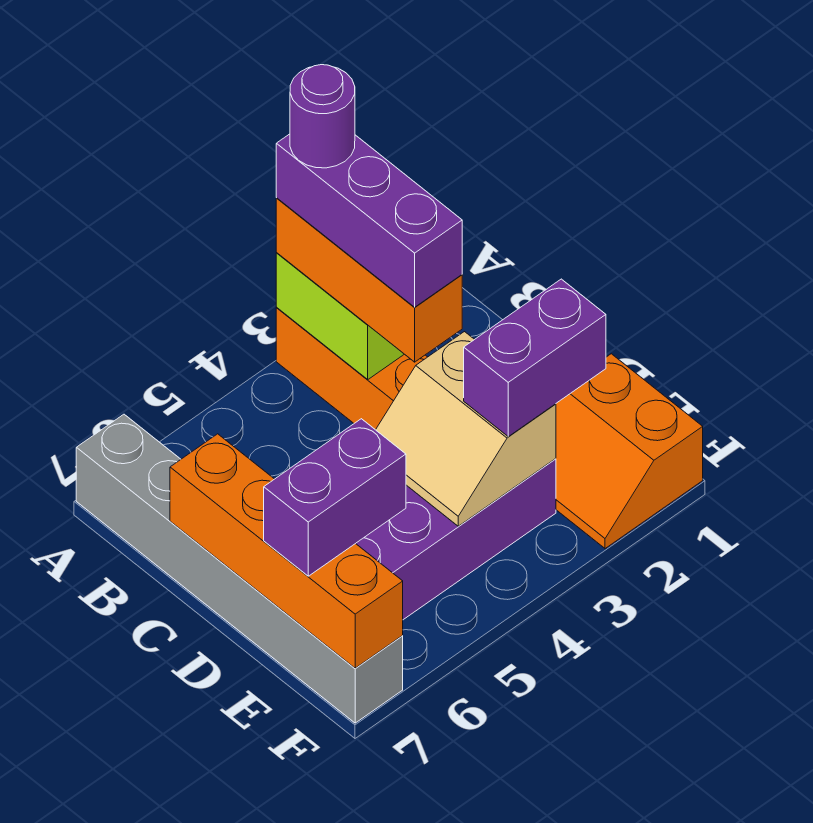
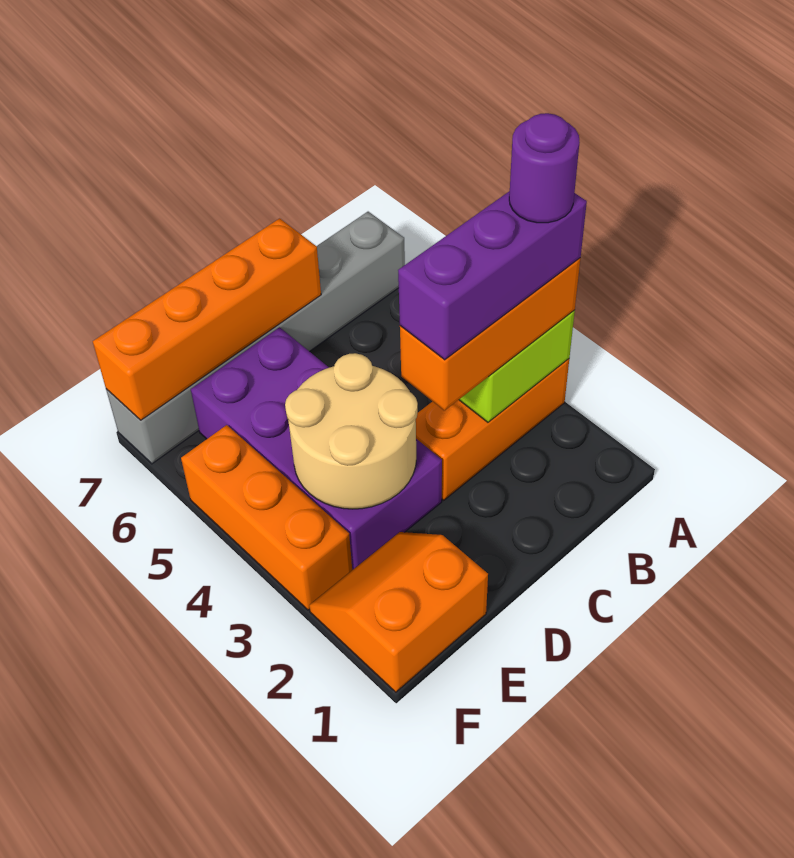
tan slope D3:E4 level 2 top 3 -> tan round brick D3:E4 level 2
purple brick E2:E3 level 3 -> none
purple brick E6:E7 level 3 -> none
none -> orange brick F3:F5 level 1

